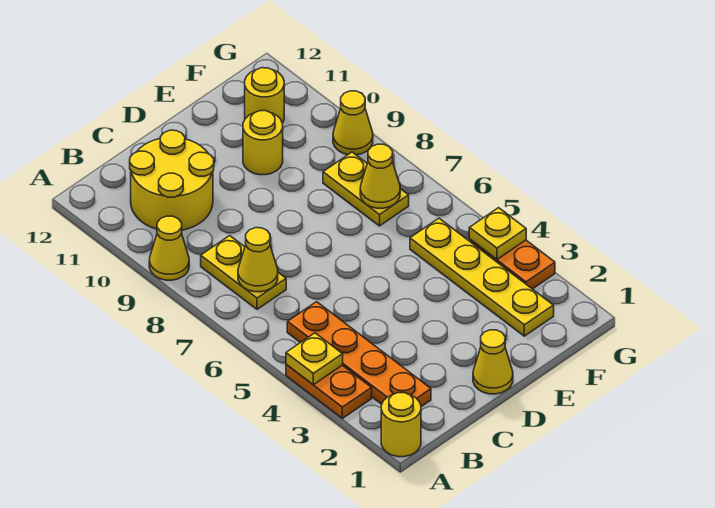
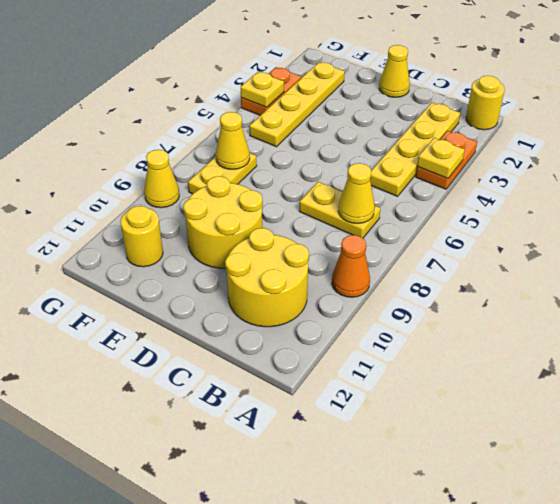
yellow cone A9 level 1 -> orange cone A9 level 1
orange plate B2:B5 level 1 -> yellow plate B2:B5 level 1
yellow plate B7:B8 level 1 -> yellow plate B7:C7 level 1
yellow round brick E10 level 1 -> yellow round brick D9:E10 level 1

